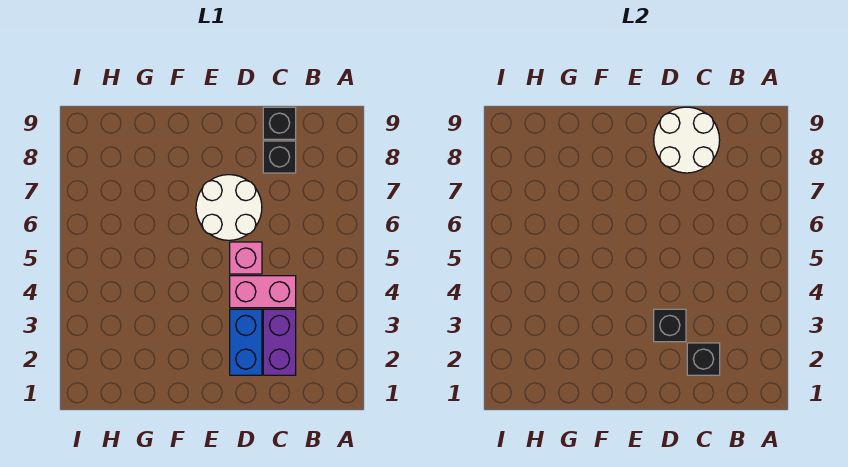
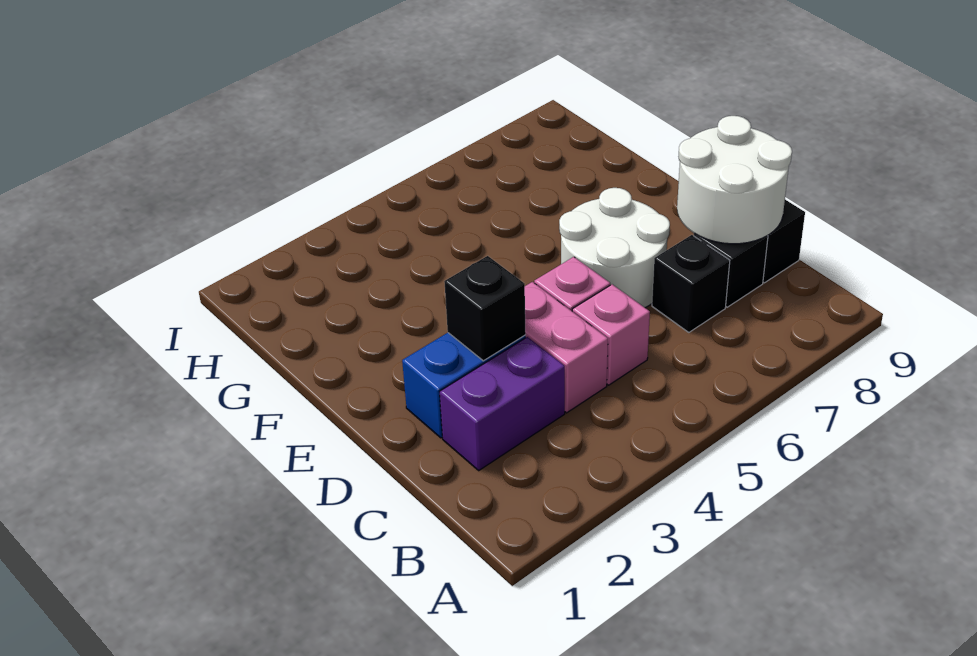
black brick C2 level 2 -> black brick C7 level 1
none -> pink brick C5 level 1

